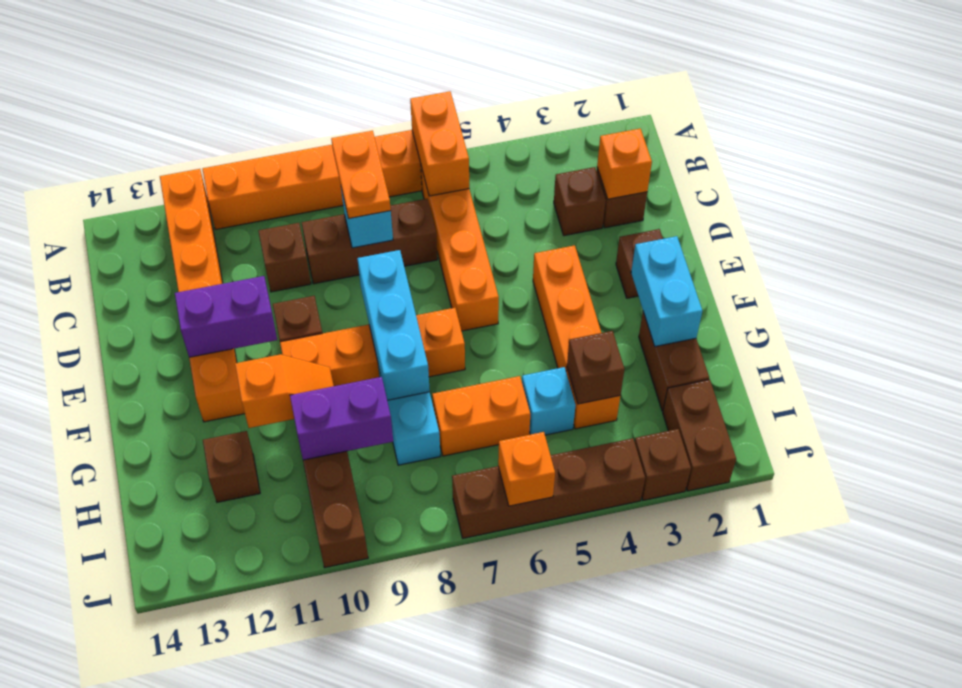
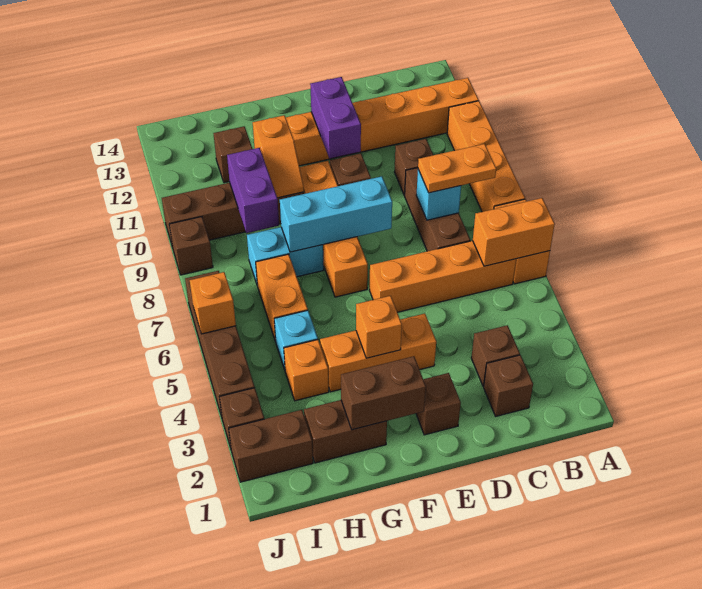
orange brick C2 level 2 -> orange brick F4 level 2
cyan brick F2:G2 level 2 -> brown brick F2:G2 level 2
brown brick H4 level 2 -> brown brick J9 level 1

